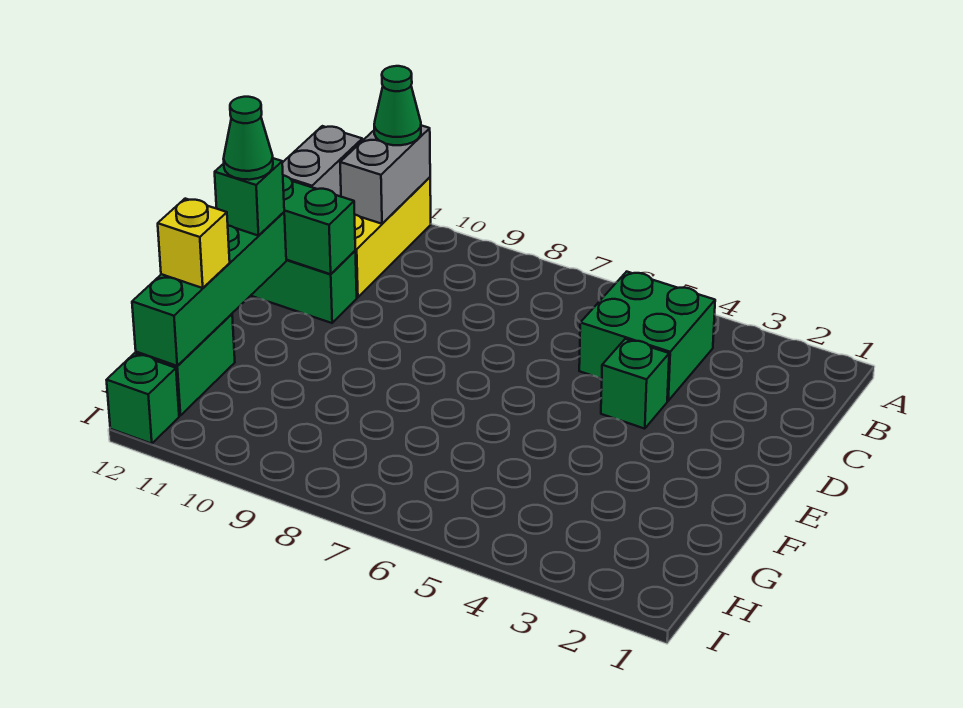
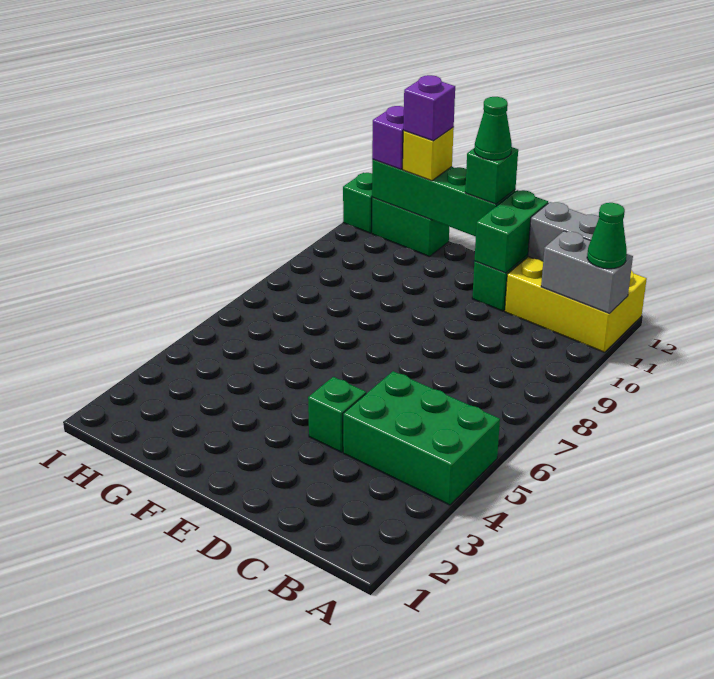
green brick B4:C5 level 1 -> green brick A4:C5 level 1
none -> purple brick G12 level 4
none -> purple brick H12 level 3

